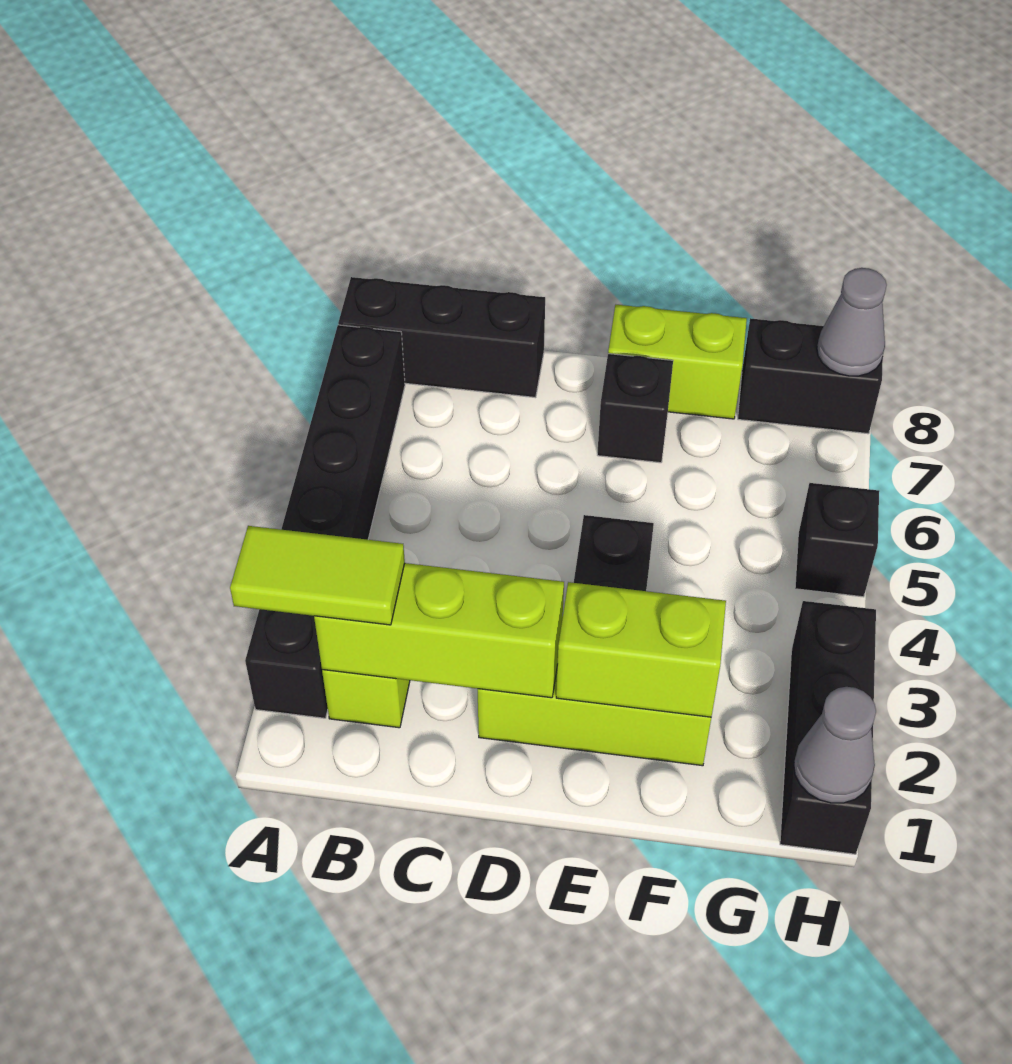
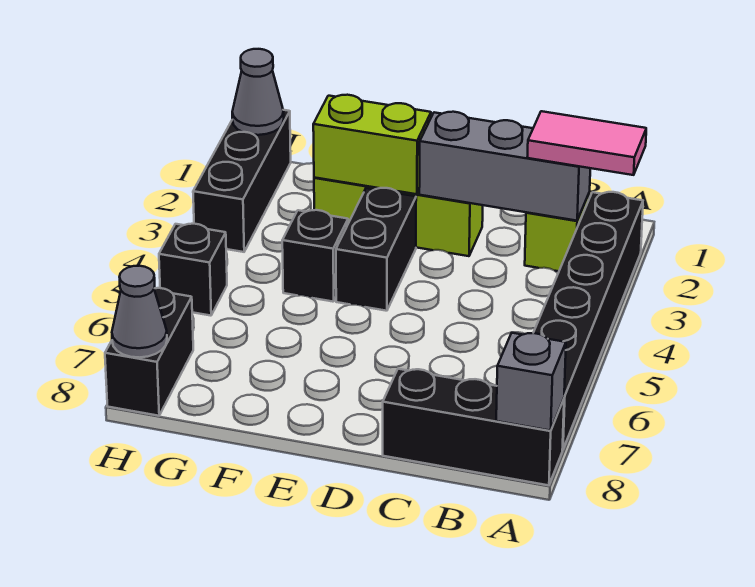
lime tile A2:B2 level 3 -> pink tile A2:B2 level 3
none -> grey brick A8 level 2
lime brick B2:D2 level 2 -> grey brick B2:D2 level 2
black brick E7 level 1 -> black brick F4 level 1
lime brick E8:F8 level 1 -> none
black brick G8:H8 level 1 -> black brick H7:H8 level 1

